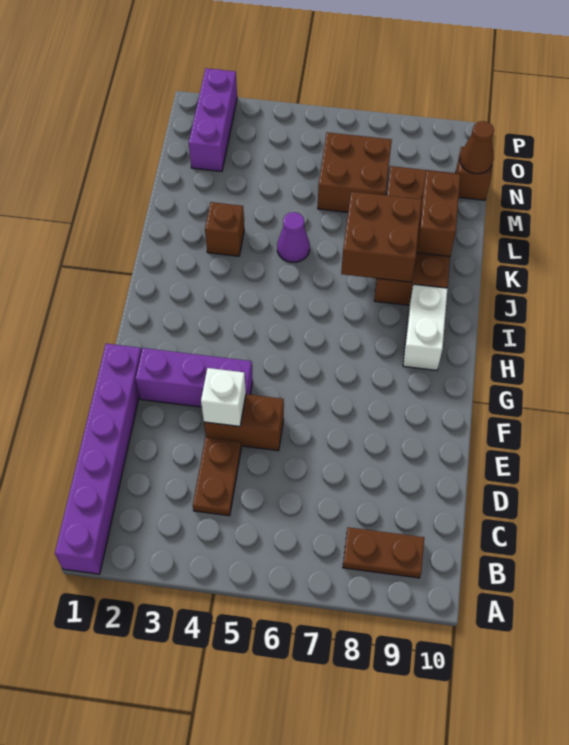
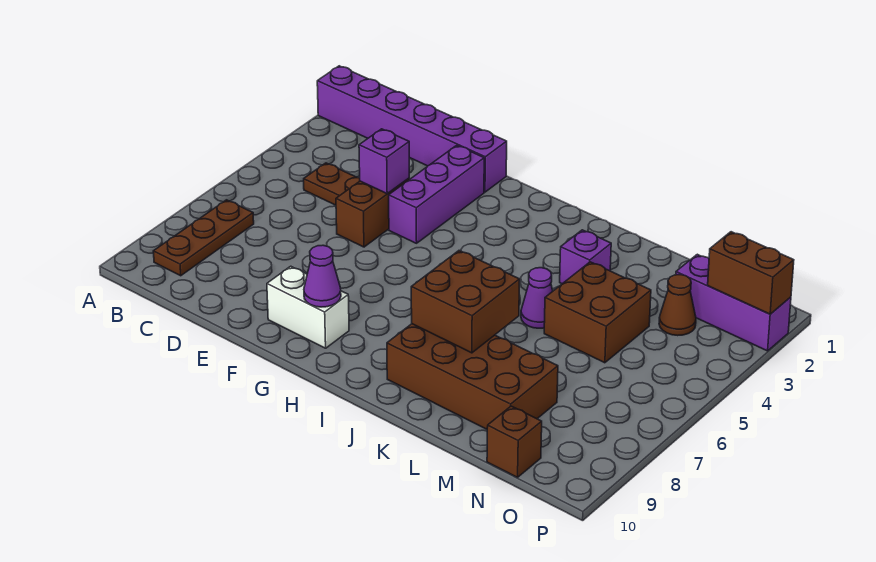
brown plate B8:B9 level 1 -> brown plate B7:B9 level 1
white brick E4 level 2 -> purple brick E4 level 2
none -> purple cone G9 level 2
white brick H9:I9 level 1 -> white brick F9:G9 level 1
brown brick K3 level 1 -> purple brick K3 level 1
brown brick K9:L9 level 2 -> brown brick O2:P2 level 2
brown brick M6:N7 level 1 -> brown brick L4:M5 level 1
brown cone N10 level 2 -> brown cone N3 level 1

